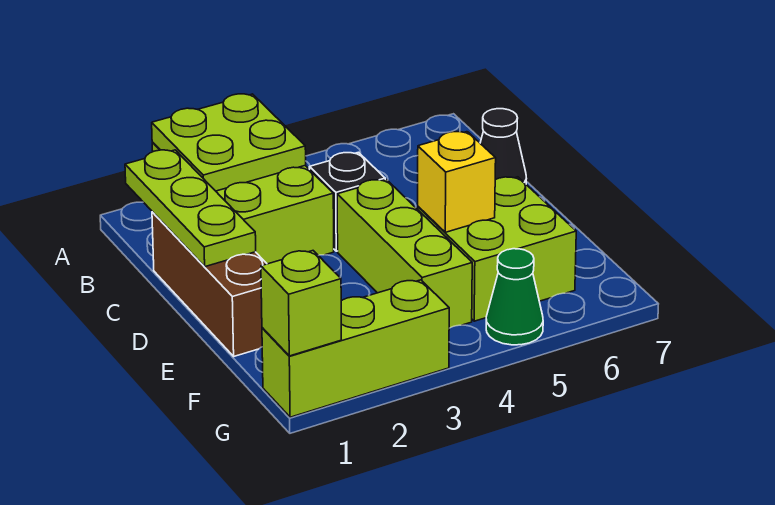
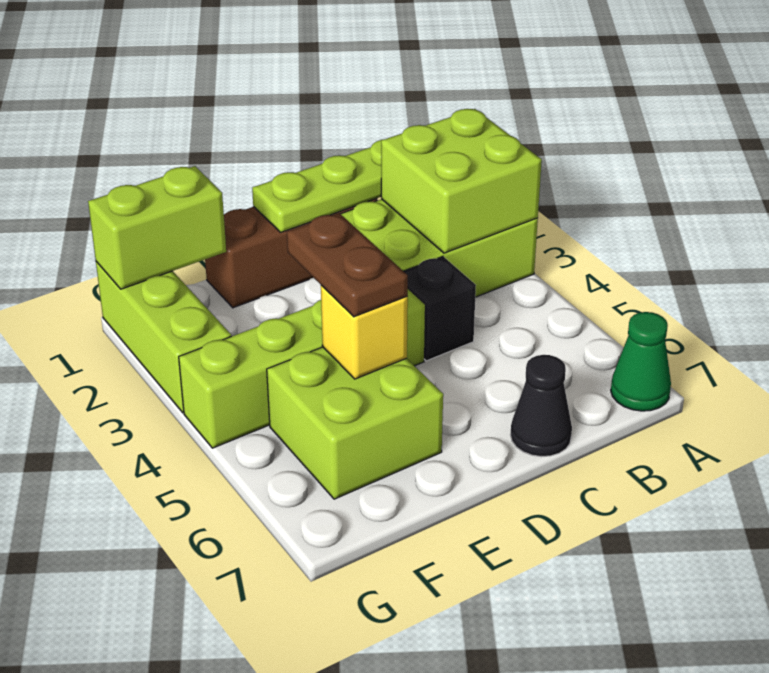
lime plate A2:B3 level 2 -> lime brick A2:B3 level 2
lime brick D4:F4 level 1 -> lime brick D4:G4 level 1
none -> brown plate E4:E5 level 3
lime brick G1 level 2 -> lime brick F1:G1 level 2
green cone G5 level 1 -> green cone A7 level 1

